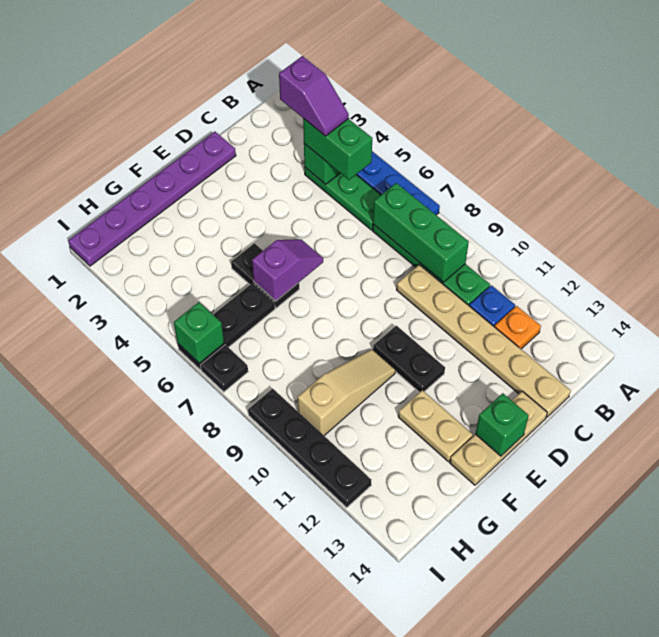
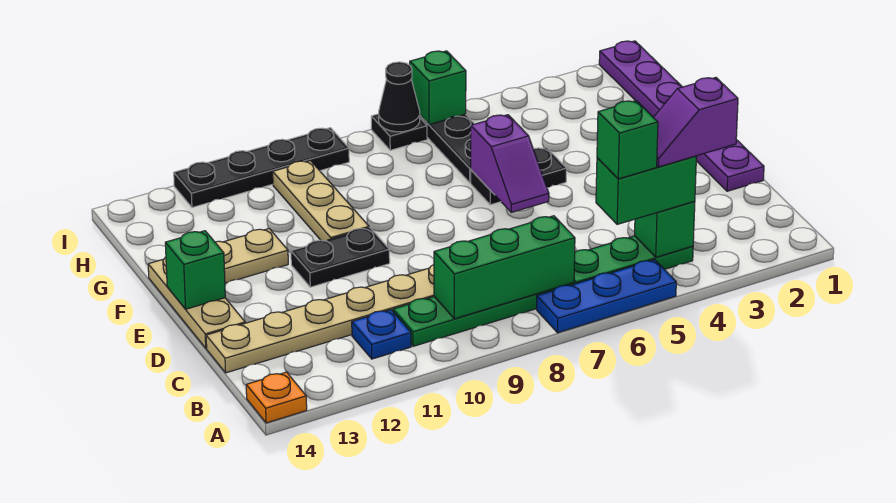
none -> green brick B5 level 4
orange plate B12 level 1 -> orange plate A14 level 1
tan slope F10:H10 level 1 top H -> tan plate F10:H10 level 1
none -> black cone I7 level 2

